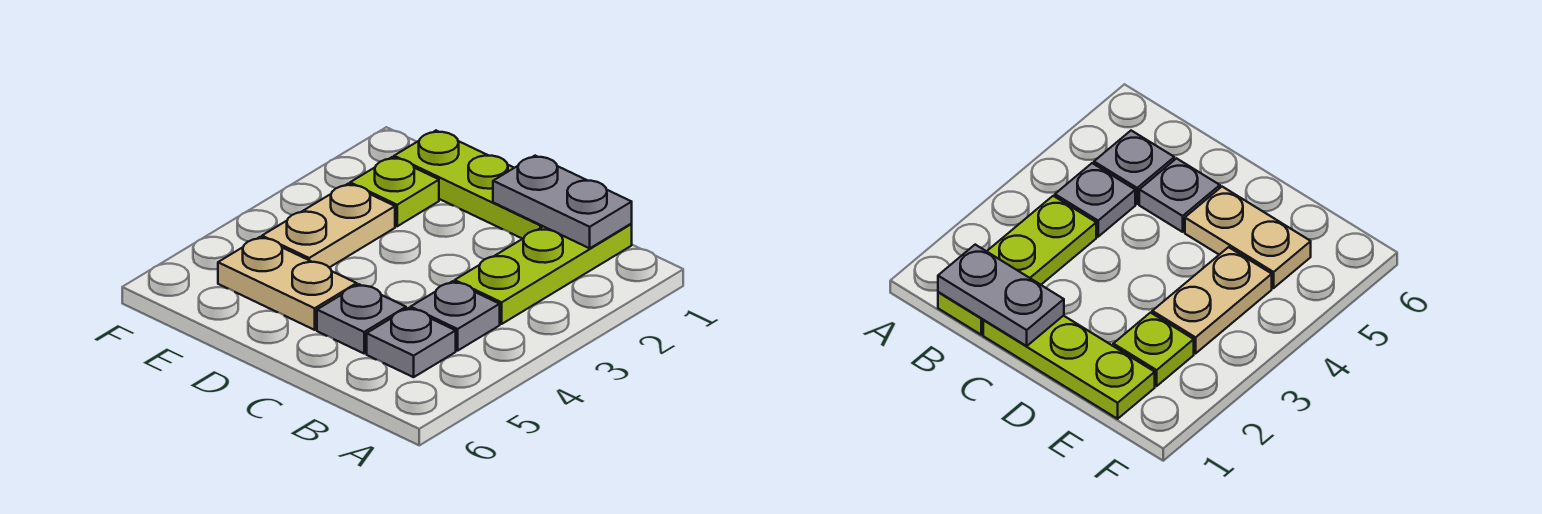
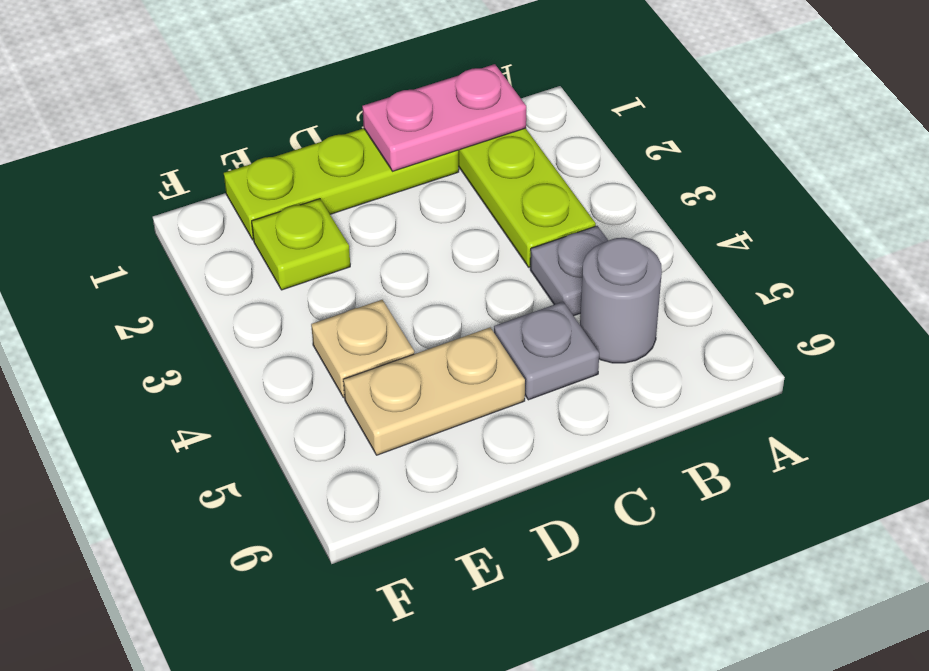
grey plate B1:C1 level 2 -> pink plate B1:C1 level 2
grey plate B5 level 1 -> grey round brick B5 level 1
tan plate E3:E4 level 1 -> tan plate E4 level 1

